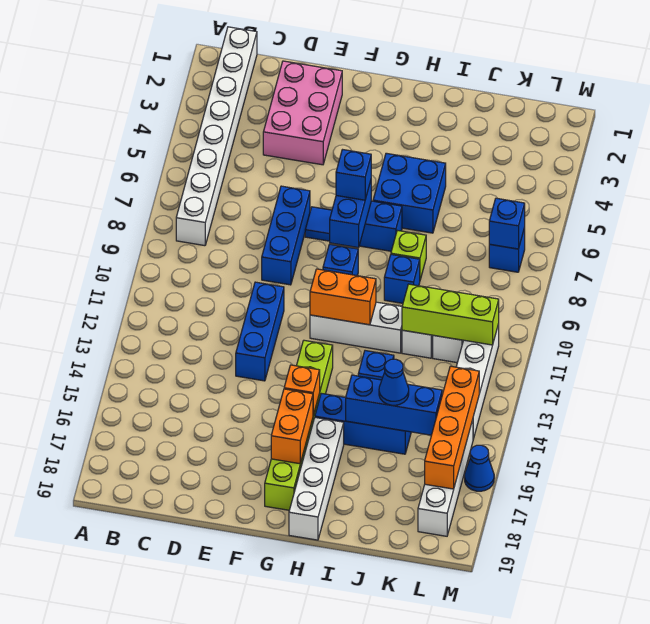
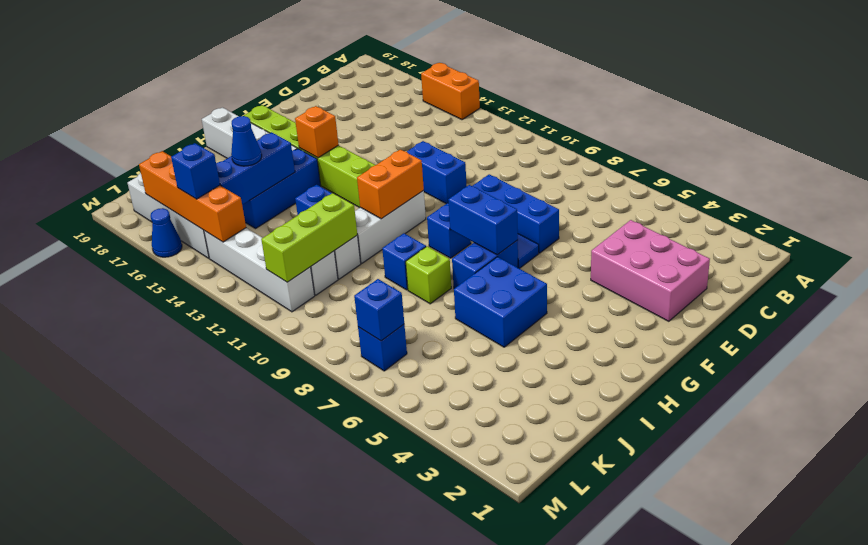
white brick B1:B8 level 1 -> none
blue brick E11:E13 level 1 -> blue brick E11:E12 level 1
blue brick G7 level 3 -> blue brick L15 level 3
orange brick G16:G17 level 2 -> orange brick A14:A15 level 1

